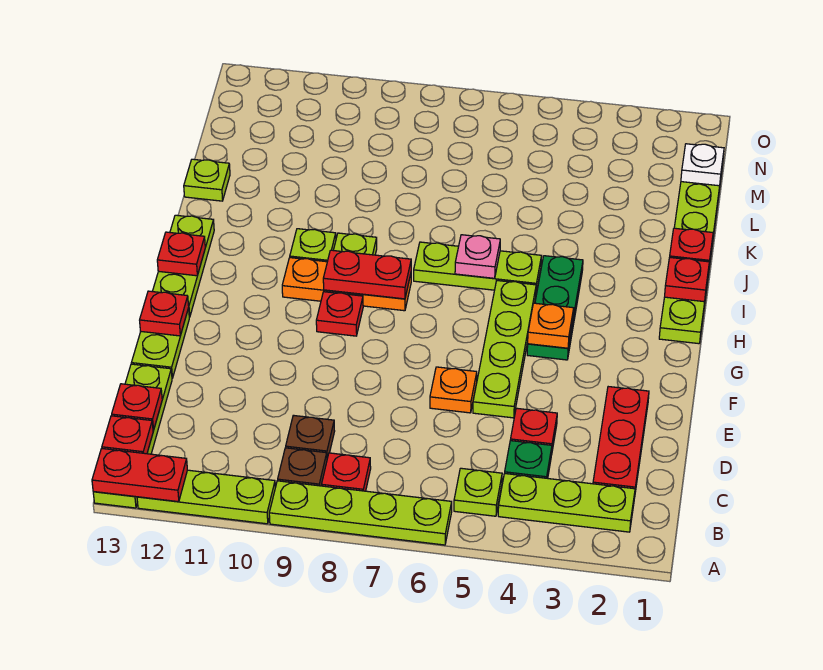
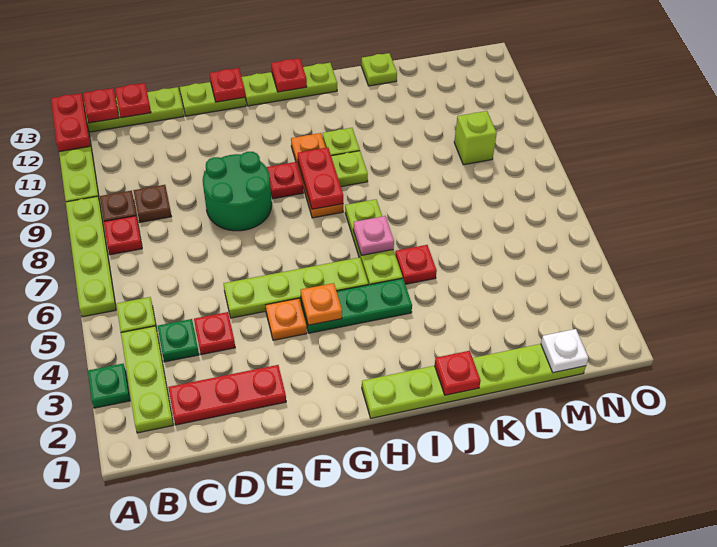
none -> green plate A3 level 1
orange plate E6 level 1 -> orange plate F4 level 1
none -> green round brick E8:F9 level 1
red plate I1 level 2 -> red plate J5 level 1
none -> lime brick M9 level 1

